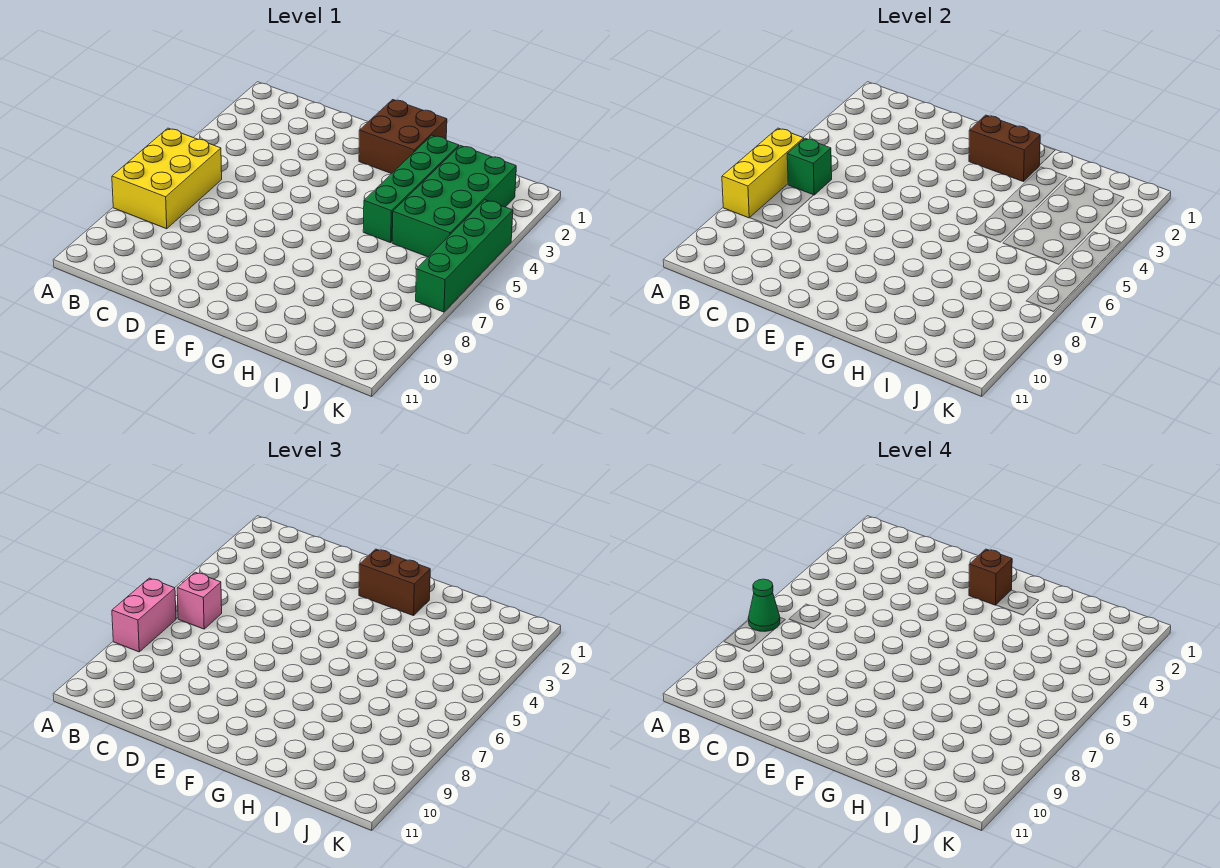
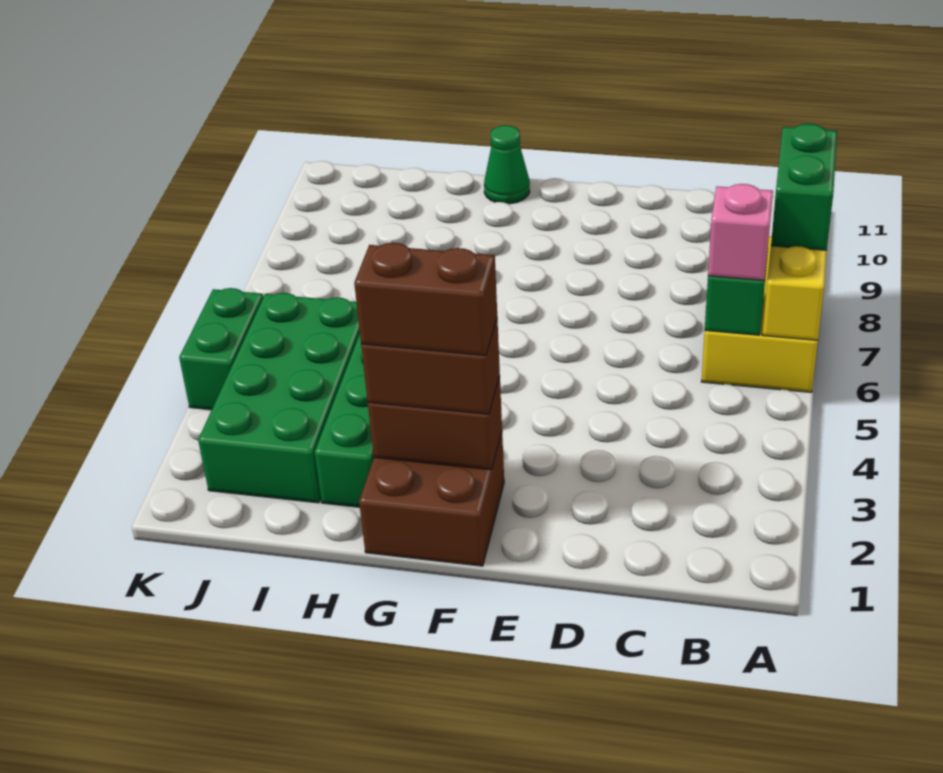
pink brick A7:A8 level 3 -> green brick A7:A8 level 3
green cone A7 level 4 -> green cone G11 level 1
brown brick F2 level 4 -> brown brick F2:G2 level 4
green brick K4:K7 level 1 -> green brick K4:K5 level 1

